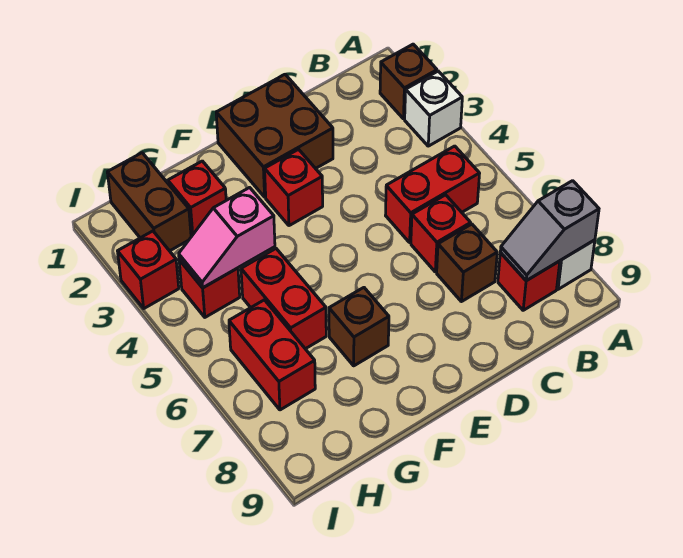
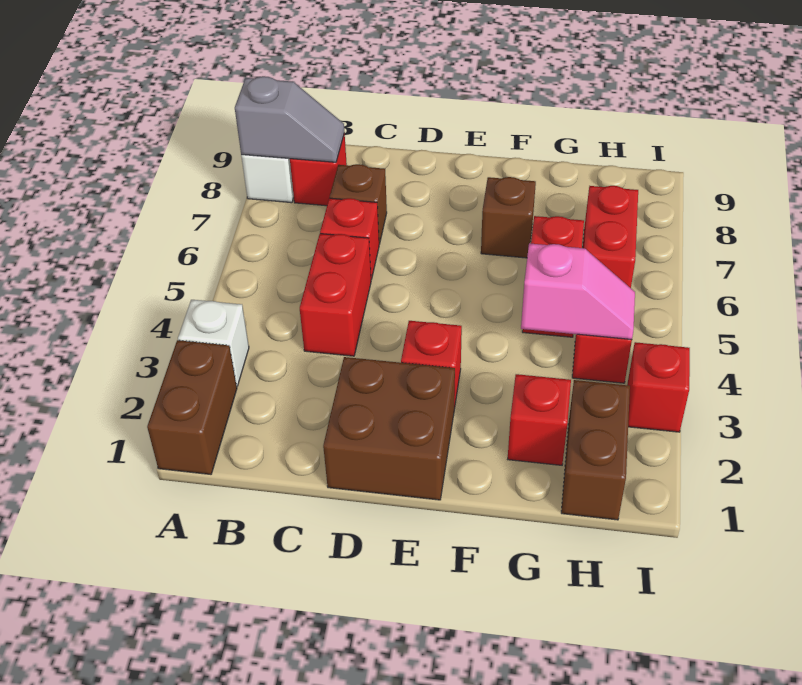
brown brick A2 level 1 -> brown brick A1:A2 level 1
red brick B5:C5 level 1 -> red brick C4:C5 level 1

